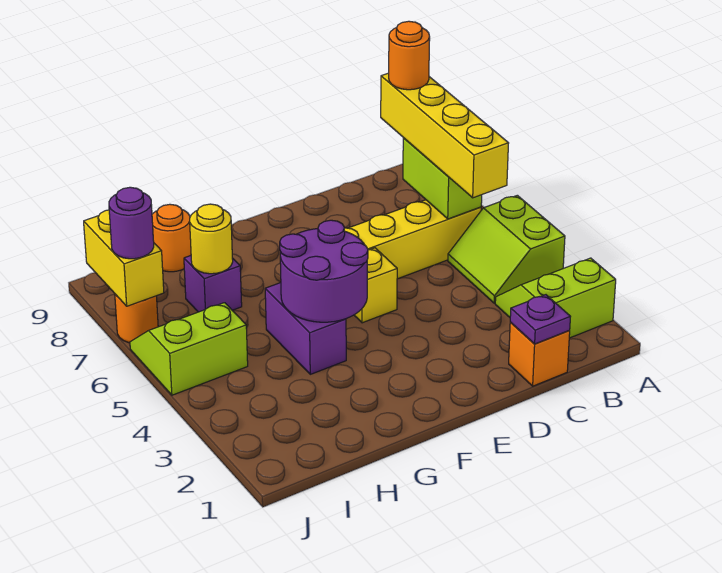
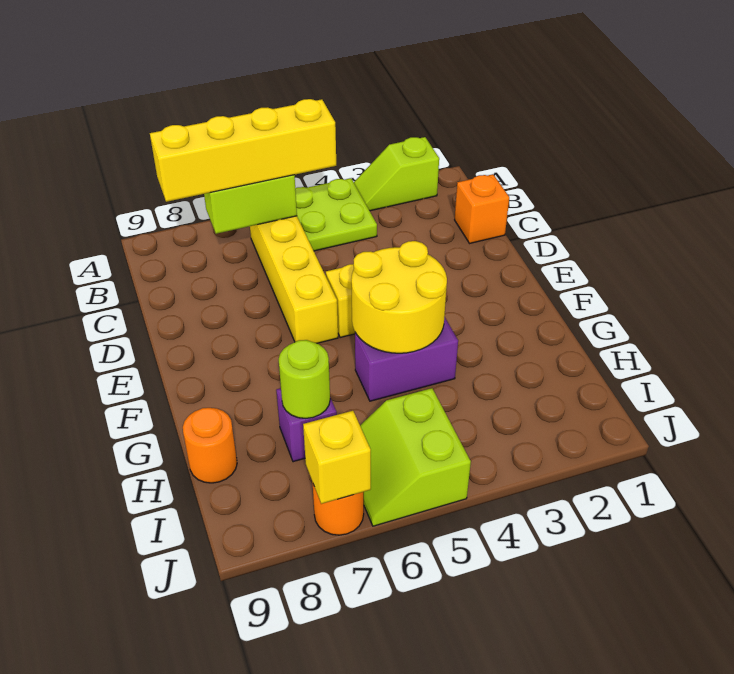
lime slope A2:B3 level 1 top 2 -> lime slope A2:A3 level 1 top 2
lime slope A4:B5 level 1 top A -> lime plate A4:B5 level 1
orange round brick B8 level 4 -> none
purple plate C1 level 2 -> none
purple round brick F4:G5 level 2 -> yellow round brick F4:G5 level 2
yellow round brick H7 level 2 -> lime round brick H7 level 2
yellow brick J7:J8 level 2 -> yellow brick J7 level 2
purple round brick J7 level 3 -> none

